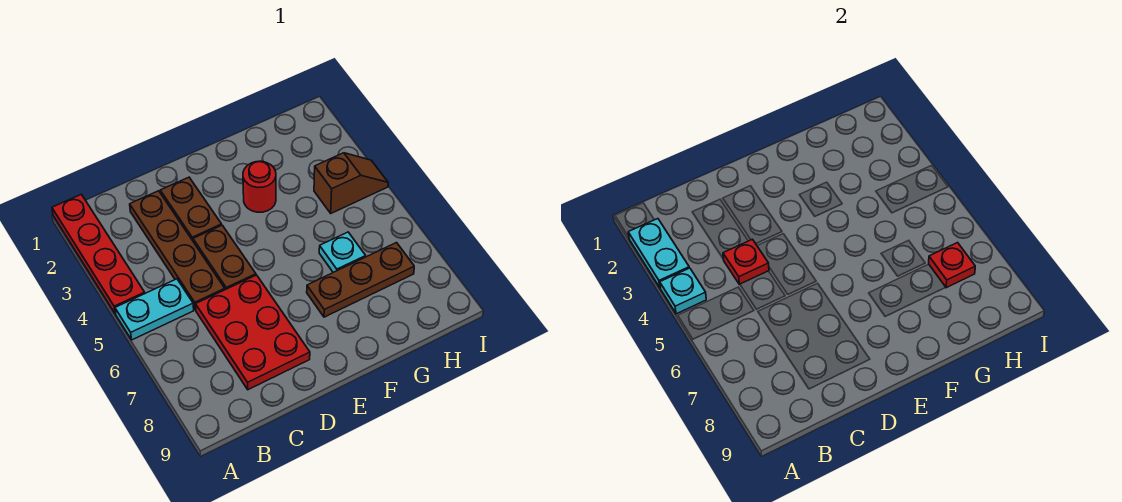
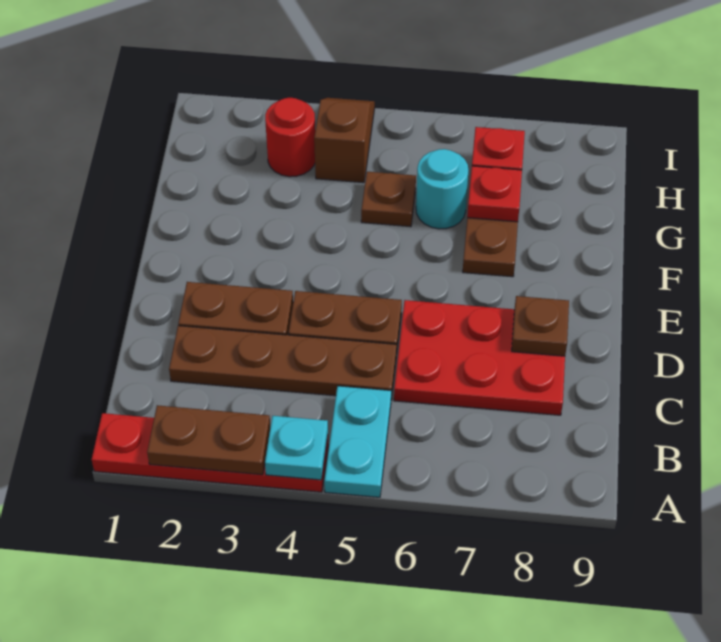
cyan plate A2:A3 level 2 -> brown plate A2:A3 level 2
red plate C4 level 2 -> red plate G7 level 2
none -> brown plate D8 level 2
red round brick F3 level 1 -> red round brick H3 level 1
none -> brown plate G5 level 1
cyan plate G6 level 1 -> cyan round brick G6 level 1

